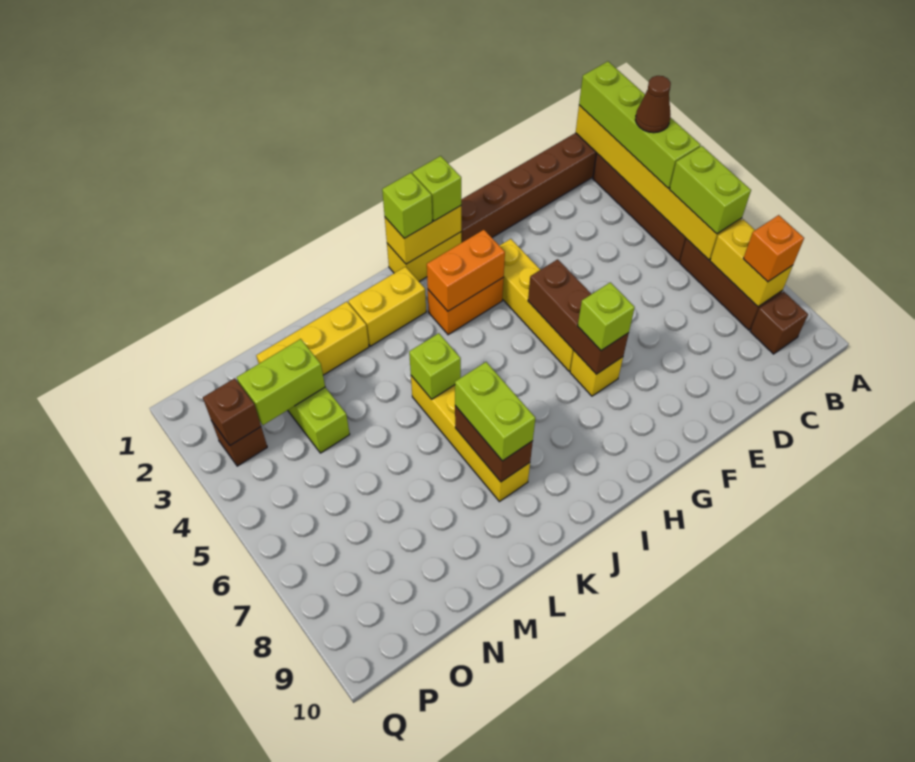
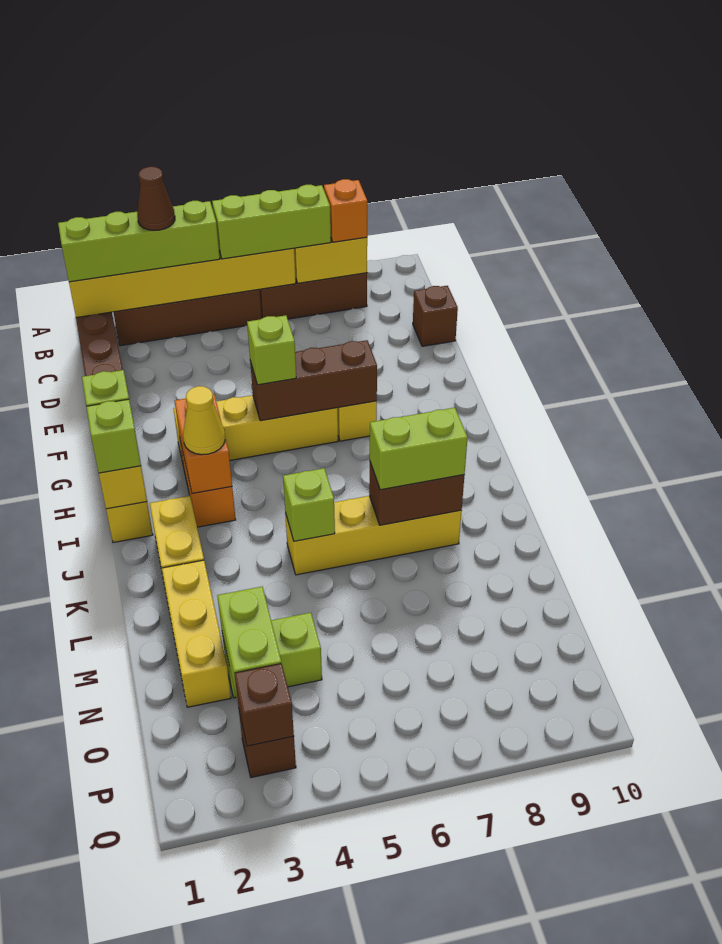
lime brick B5:B6 level 3 -> lime brick B5:B7 level 3
brown brick B9 level 1 -> brown brick D10 level 1
lime brick G7 level 3 -> lime brick G5 level 3
none -> yellow cone I3 level 3

